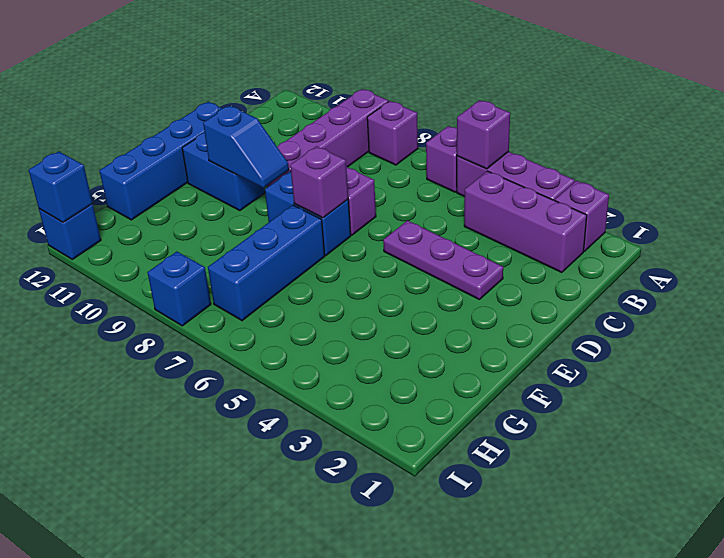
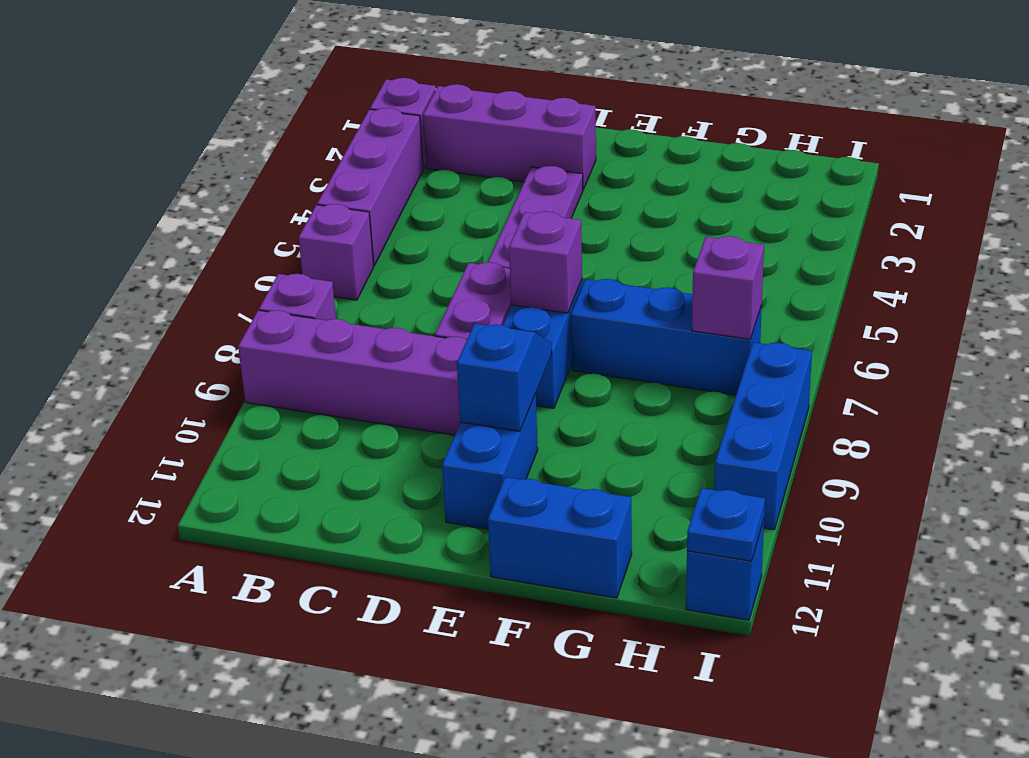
purple brick A5 level 2 -> purple brick H7 level 2
purple brick B2:B4 level 1 -> purple brick B2:D2 level 1
blue brick D12:G12 level 1 -> blue brick F12:G12 level 1
blue brick I8 level 1 -> blue brick I8:I10 level 1
blue brick I12 level 2 -> blue plate I12 level 2

